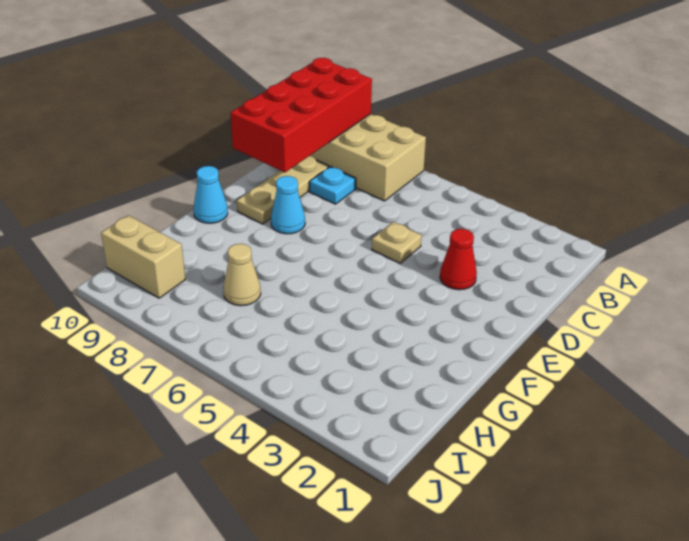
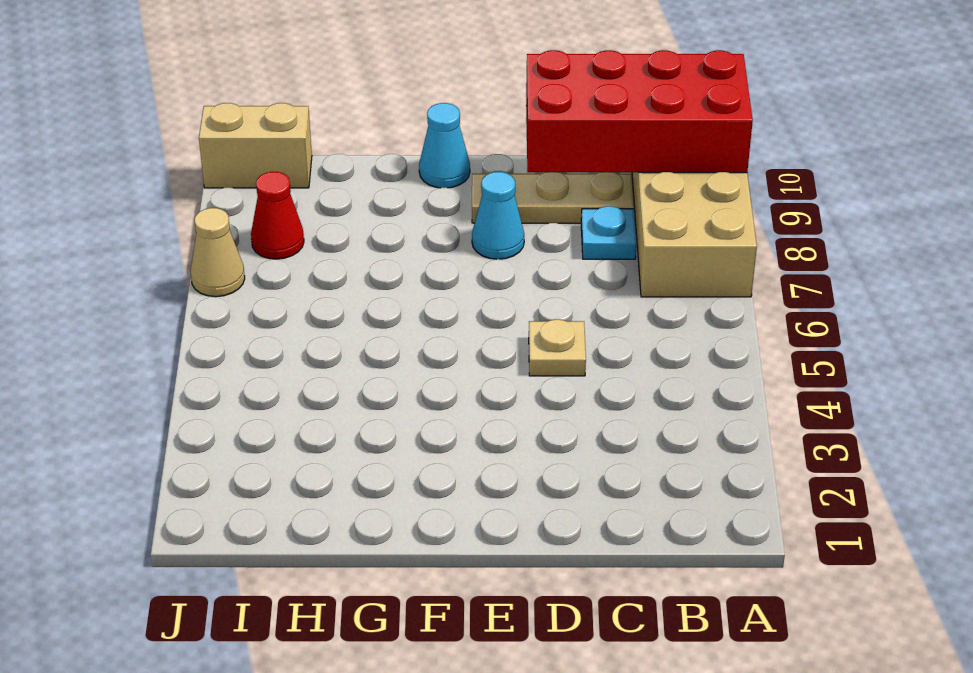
red cone D3 level 1 -> red cone I8 level 1
tan cone H7 level 1 -> tan cone J7 level 1
tan brick I9:I10 level 1 -> tan brick I10:J10 level 1

